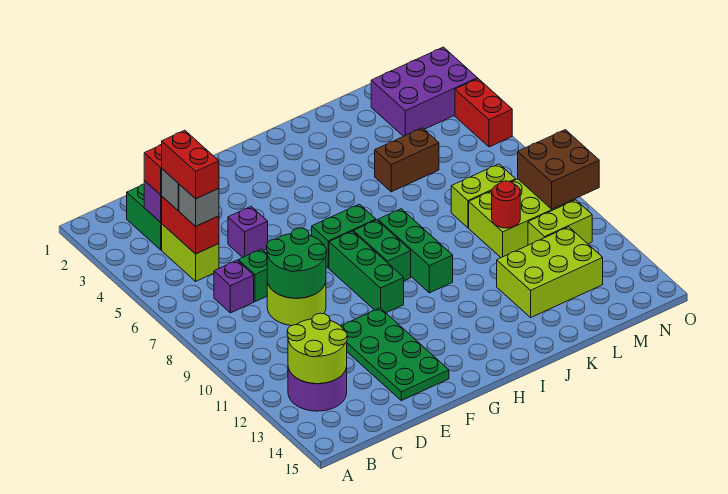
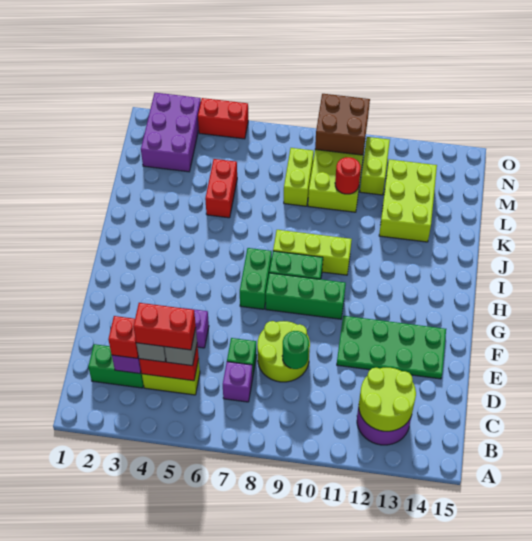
green round brick D8:E9 level 2 -> green round brick D9 level 2
green brick I8:I10 level 1 -> lime brick I8:I10 level 1
brown brick K5:L5 level 1 -> red brick K5:L5 level 1

